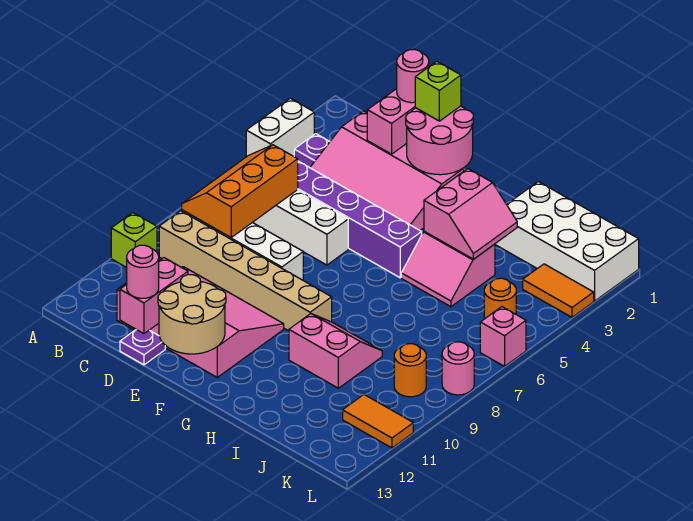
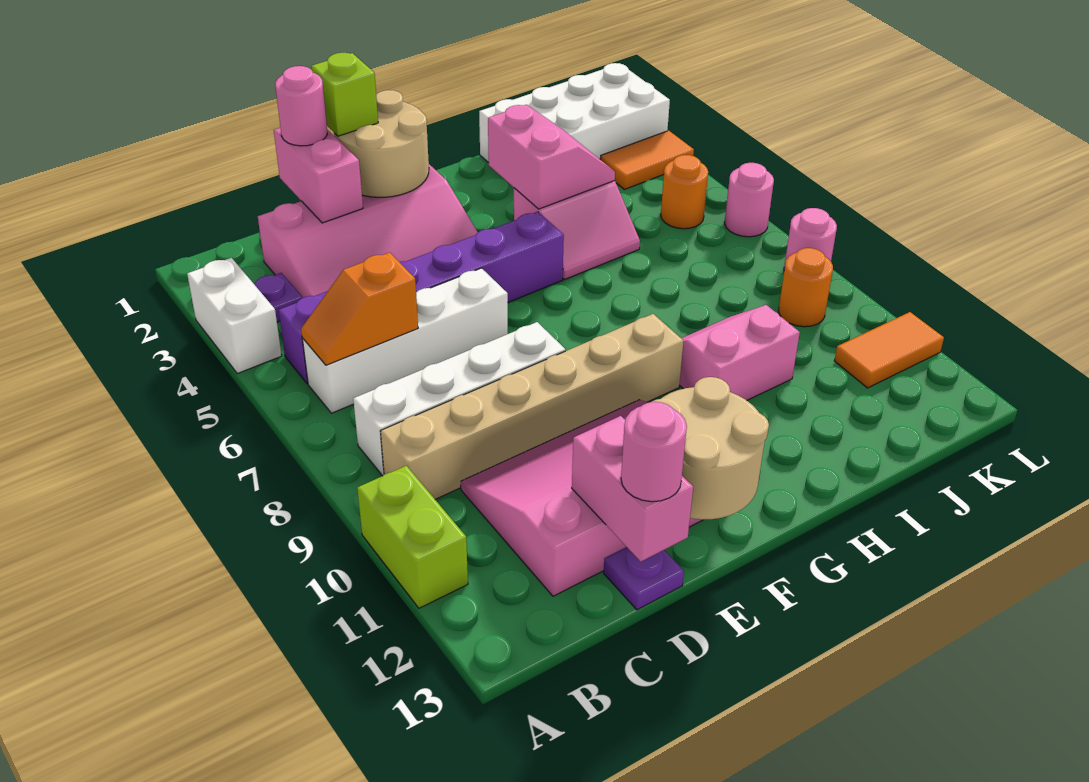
lime brick A10 level 1 -> lime brick A10:A11 level 1
orange slope B6:C8 level 2 top C -> orange slope B6:C6 level 2 top C
pink round brick E1:F2 level 2 -> tan round brick E1:F2 level 2
pink brick L6 level 1 -> pink round brick L6 level 1

